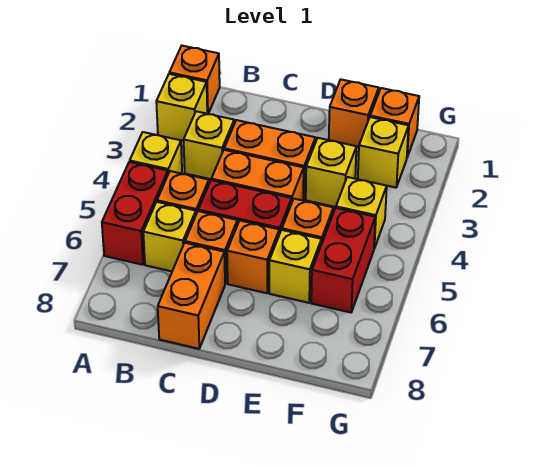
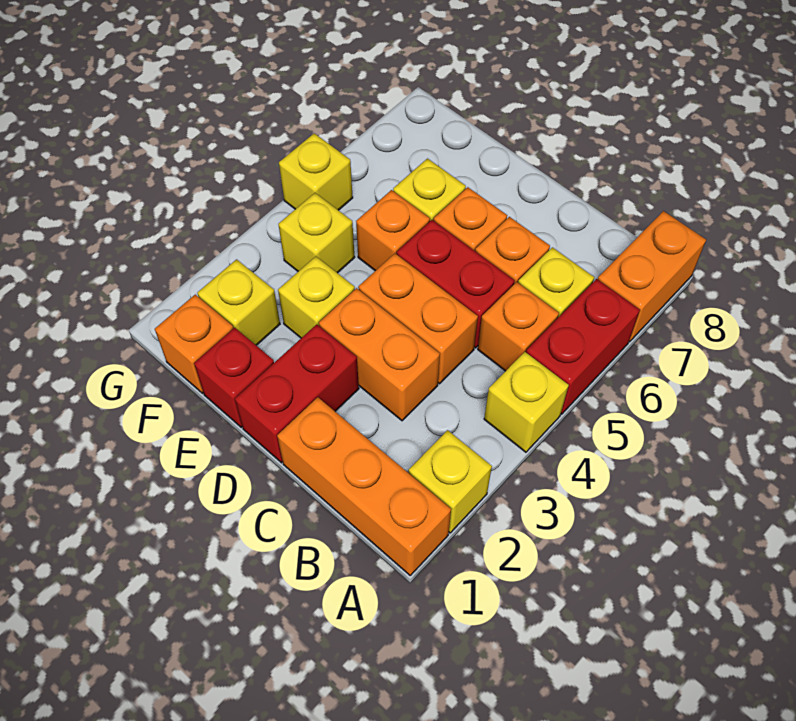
orange brick A1 level 1 -> orange brick A1:C1 level 1
yellow brick B3 level 1 -> yellow brick G5 level 1
orange brick C7:C8 level 1 -> orange brick A7:A8 level 1
orange brick E1 level 1 -> red brick E1 level 1
red brick F5:F6 level 1 -> red brick D1:D2 level 1

